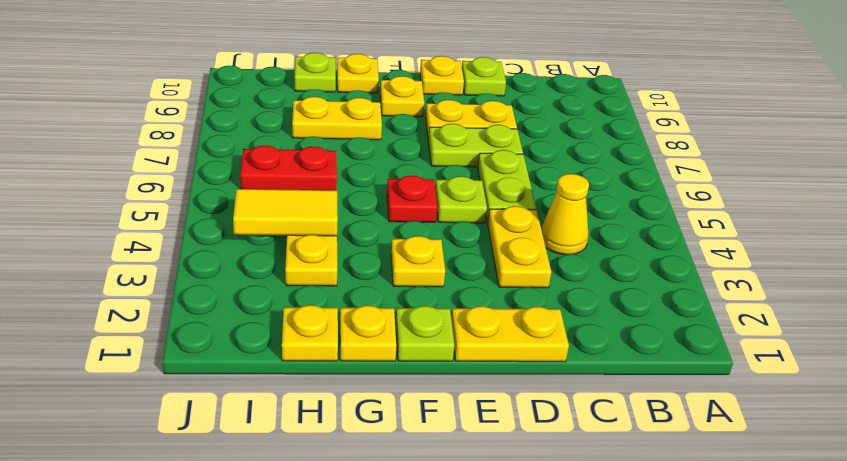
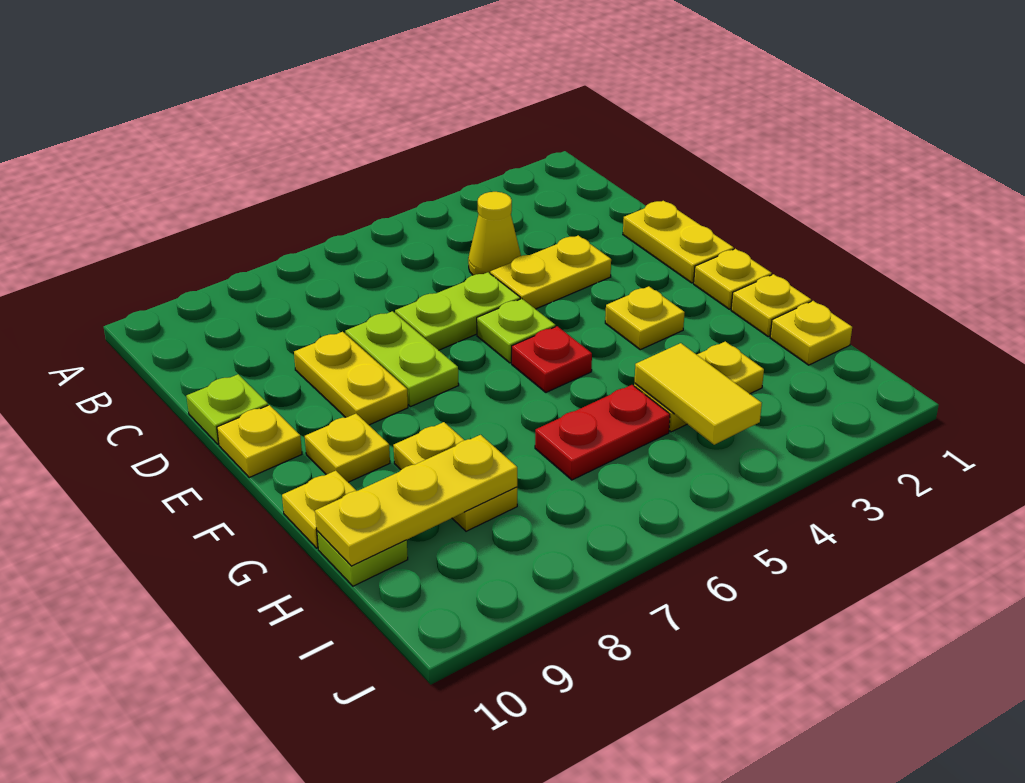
lime plate F1 level 1 -> yellow plate F1 level 1
red plate H6:I6 level 1 -> red plate H5:H6 level 1
none -> yellow plate H8:H10 level 2

